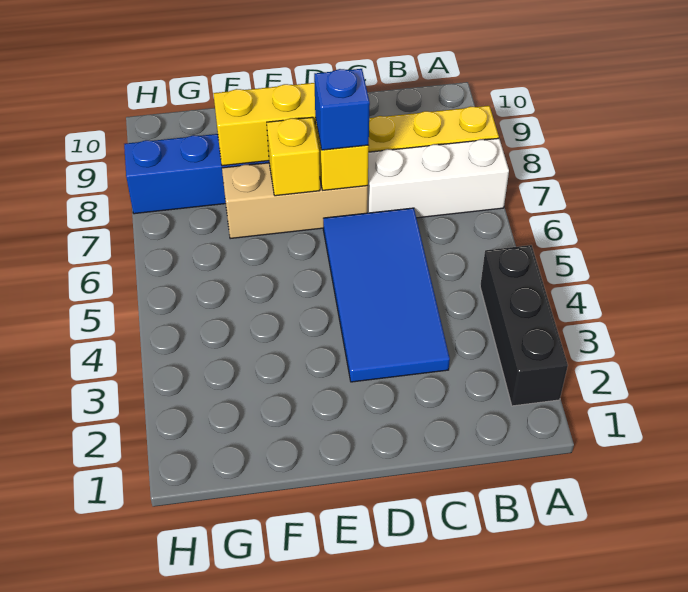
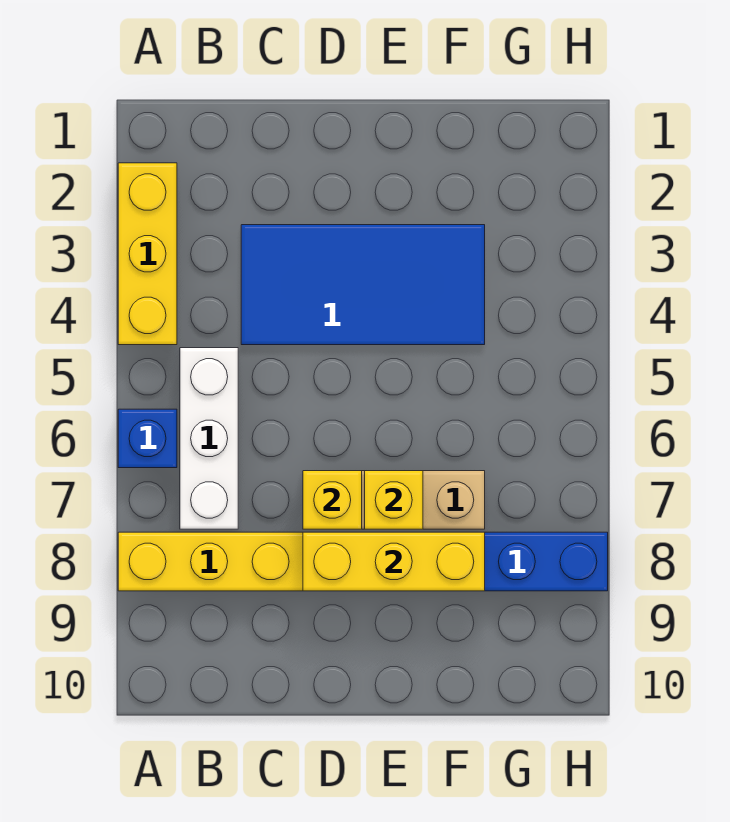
black brick A2:A4 level 1 -> yellow brick A2:A4 level 1
white brick A7:C7 level 1 -> white brick B5:B7 level 1
blue tile C3:D6 level 1 -> blue tile C3:F4 level 1
blue brick D7 level 3 -> blue brick A6 level 1

